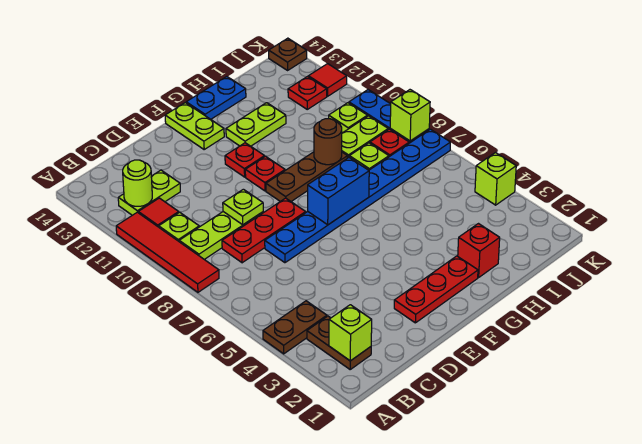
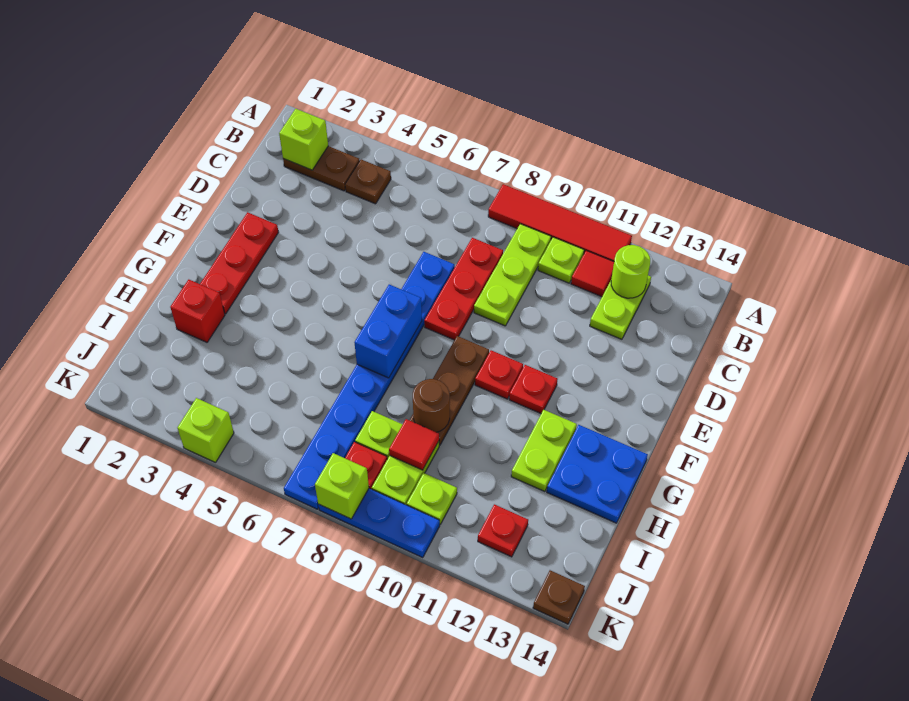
brown plate A4:B4 level 1 -> brown plate B4 level 1
lime plate D9 level 2 -> none
lime plate F13:F14 level 1 -> none
blue plate G14:H14 level 1 -> blue plate G13:H14 level 1
red tile K12 level 1 -> red tile I9 level 2

